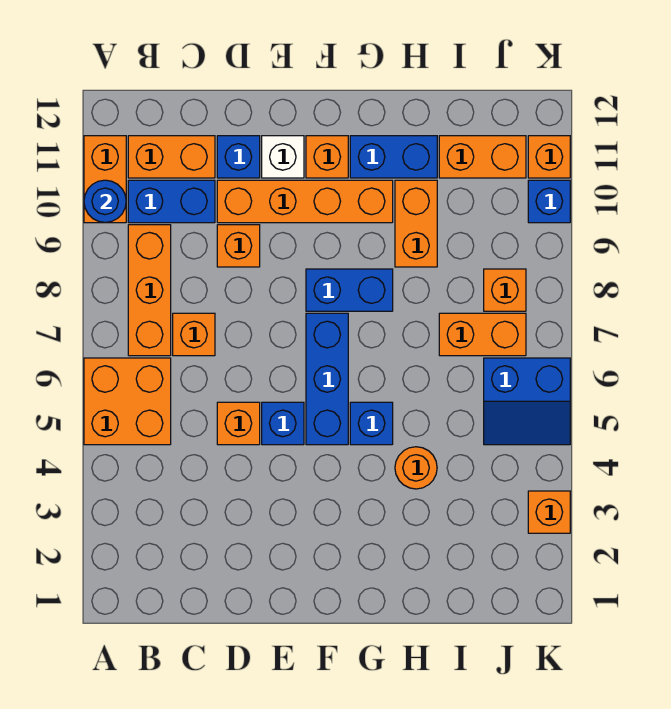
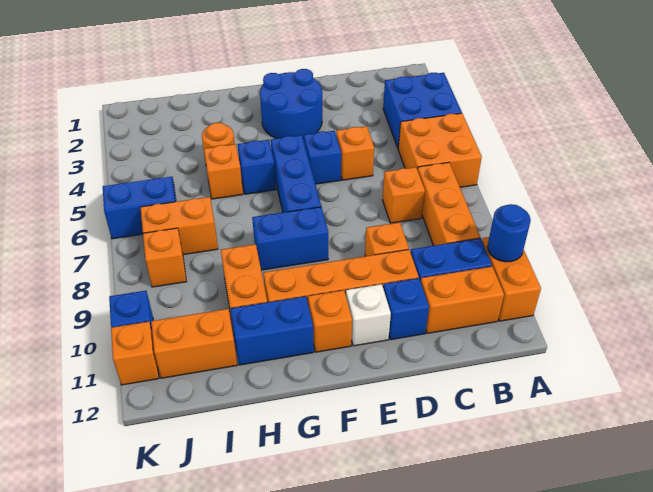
none -> blue brick A3:B4 level 1
none -> blue round brick E2:F3 level 1
orange brick K3 level 1 -> orange brick H5 level 1

